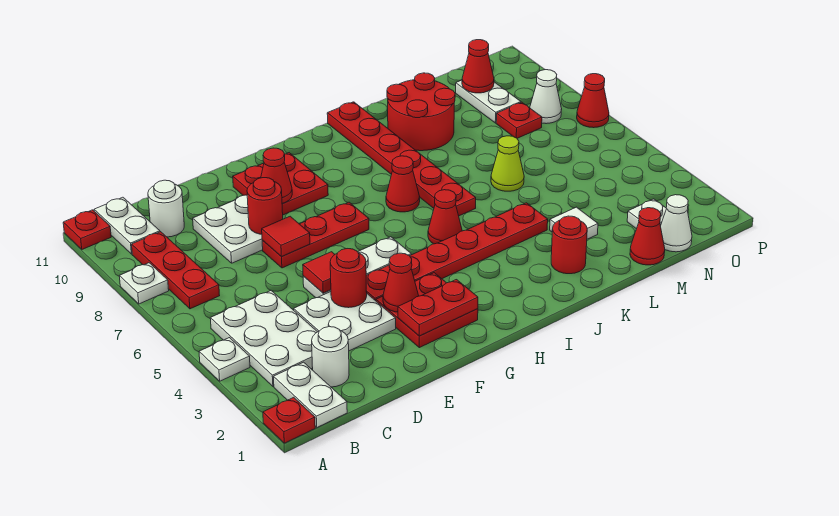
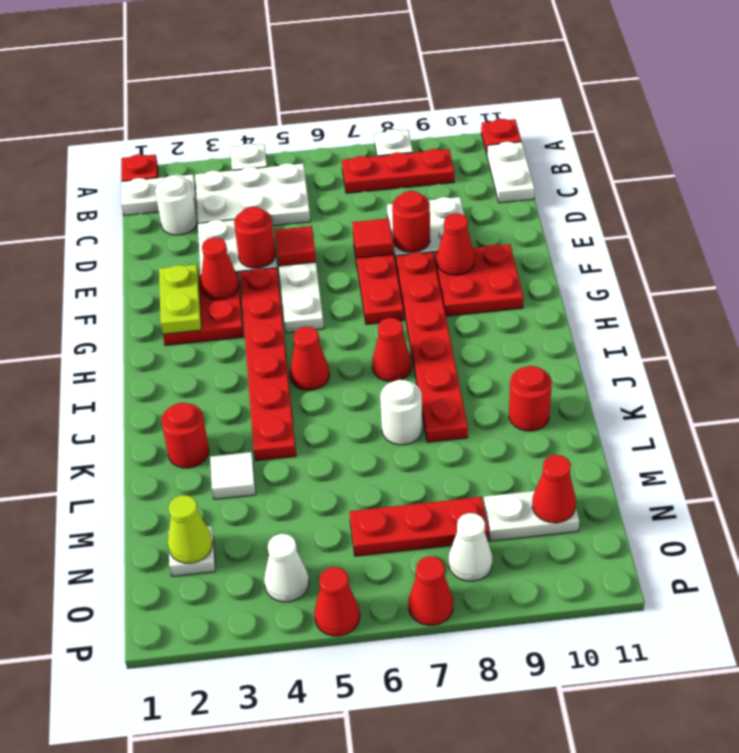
white plate B10:B11 level 1 -> white plate B11:C11 level 1
white round brick C10 level 1 -> white round brick K7 level 1
red plate F2:G2 level 2 -> lime plate F2:G2 level 2
red plate J6:J11 level 1 -> red plate F8:K8 level 1
red round brick K9:L10 level 1 -> red round brick K10 level 1
lime cone L6 level 1 -> lime cone N2 level 2
red cone M1 level 1 -> red cone P5 level 1
white cone N1 level 1 -> white cone O4 level 1
red plate N8 level 1 -> red plate N6:N8 level 1

